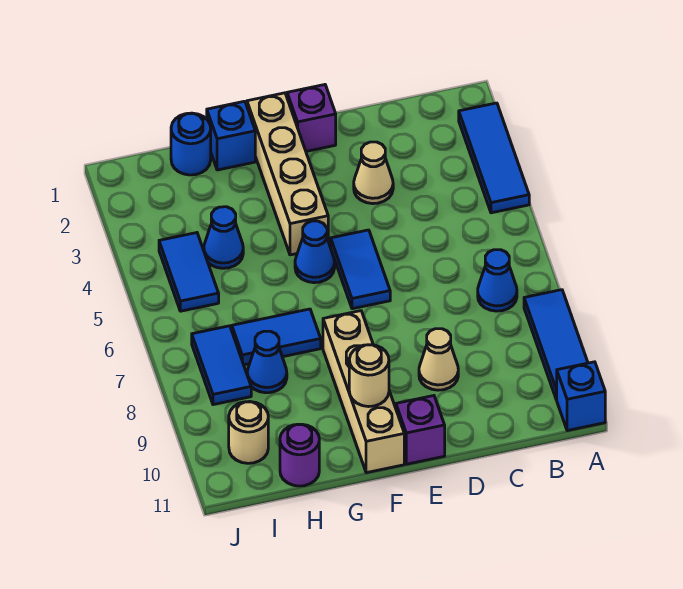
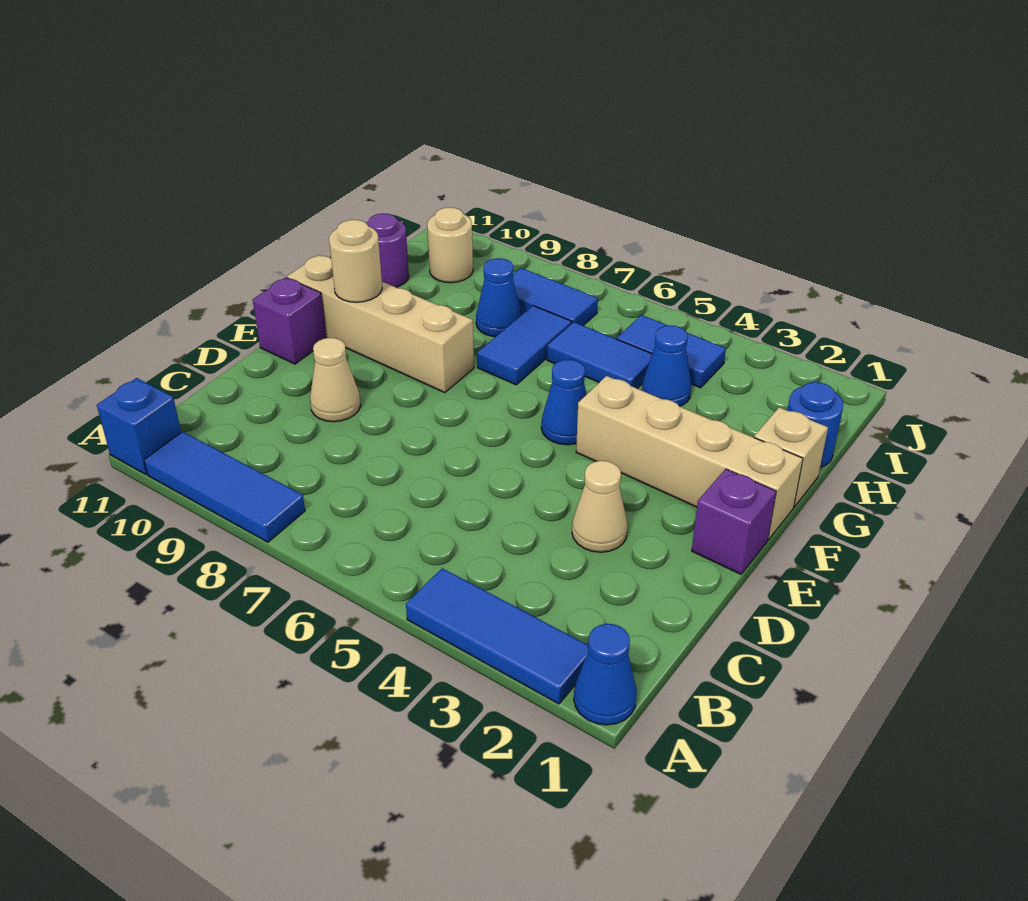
blue cone B7 level 1 -> blue cone A1 level 1
blue tile E5:E6 level 1 -> blue tile H5:H6 level 1
blue brick G1 level 1 -> tan brick G1 level 1

